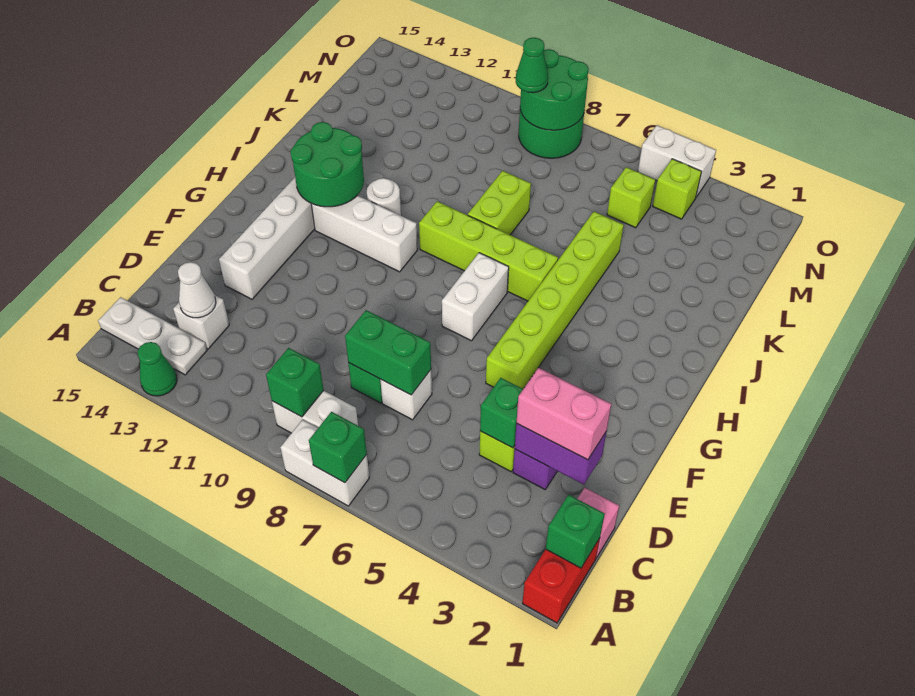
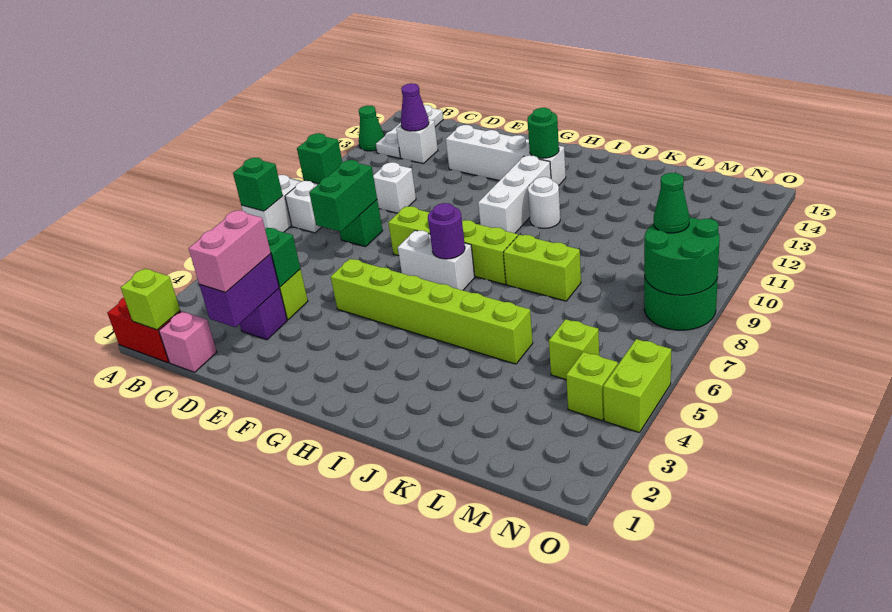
green brick B1 level 2 -> lime brick B1 level 2
white cone C13 level 2 -> purple cone C13 level 2
white brick D7 level 1 -> white brick D10 level 1
none -> purple round brick H7 level 2
green round brick H12:I13 level 2 -> green round brick H13 level 2
lime brick I6:I9 level 1 -> lime brick F8:I8 level 1
white brick O4:O5 level 1 -> lime brick O4:O5 level 1

